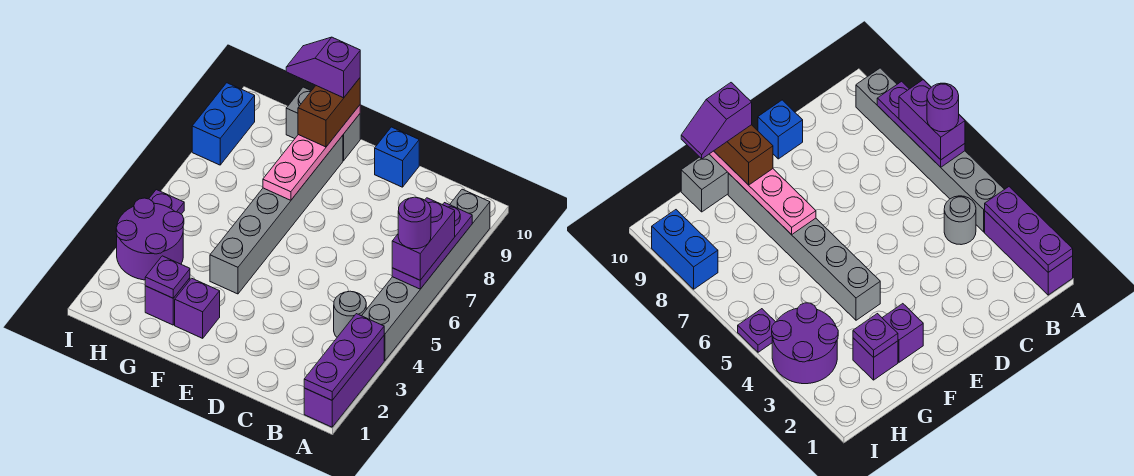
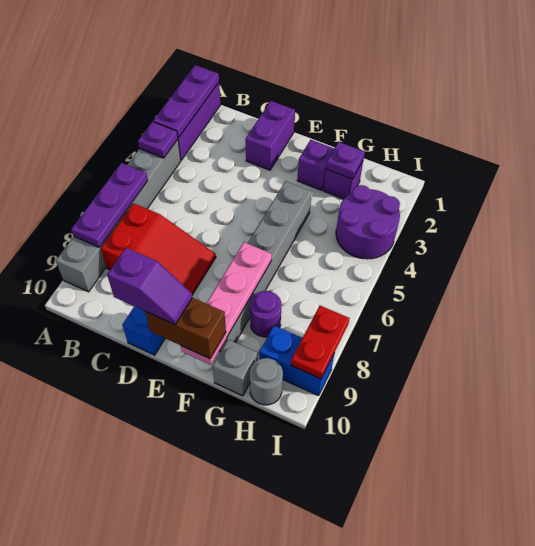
purple brick A6:A7 level 3 -> purple brick D1:D2 level 1
purple round brick A6 level 4 -> purple round brick G8 level 1
grey round brick B4 level 1 -> grey round brick H10 level 1
none -> red slope B7:D8 level 1 top B
brown brick F9:F10 level 3 -> brown brick E10:F10 level 3
grey brick F10:G10 level 1 -> grey brick G10 level 1
purple slope F10:G10 level 4 top F -> purple slope D10:E10 level 4 top D
purple plate I5 level 1 -> purple plate A4 level 2
blue brick I8:I9 level 1 -> blue brick H9:I9 level 1
none -> red plate I8:I9 level 2

